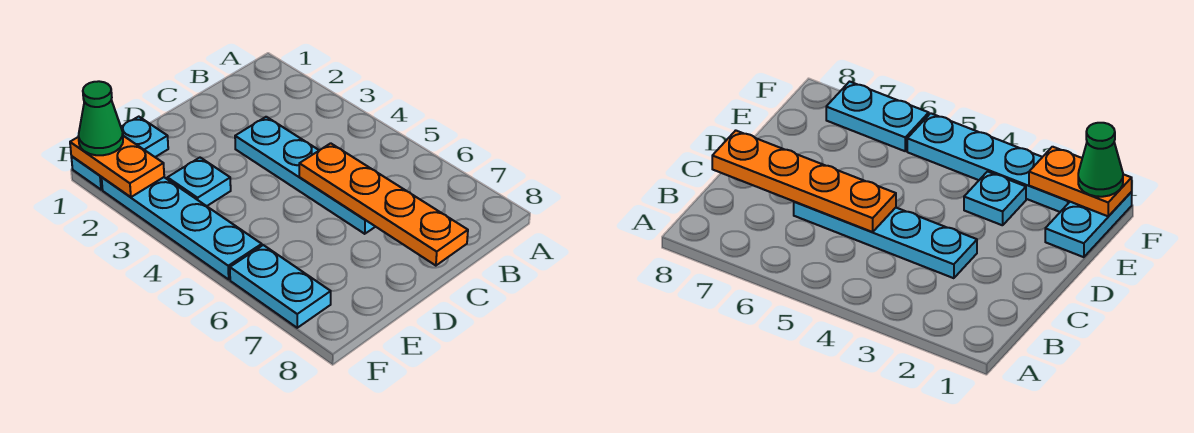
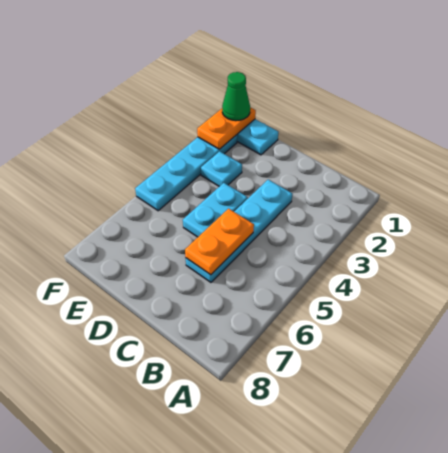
orange plate C5:C8 level 2 -> orange plate C5:C6 level 2
cyan plate F6:F7 level 1 -> cyan plate D4:D5 level 1

